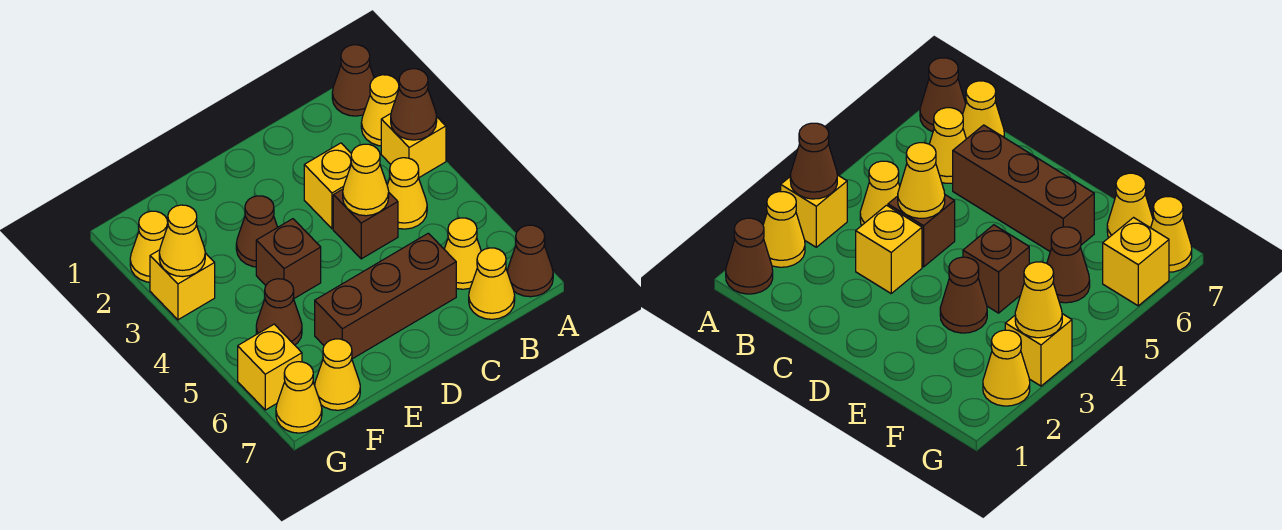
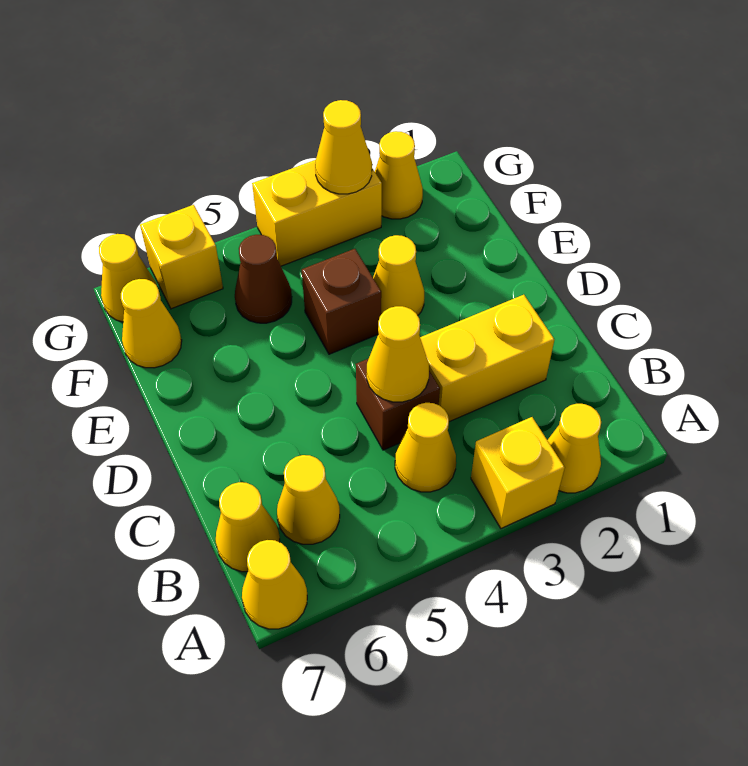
brown cone A1 level 1 -> none
brown cone A3 level 2 -> none
brown cone A7 level 1 -> yellow cone A7 level 1
yellow brick C3 level 1 -> yellow brick C2:C3 level 1
brown brick C6:E6 level 1 -> none
brown cone E3 level 1 -> yellow cone E3 level 1
yellow brick G3 level 1 -> yellow brick G3:G4 level 1

